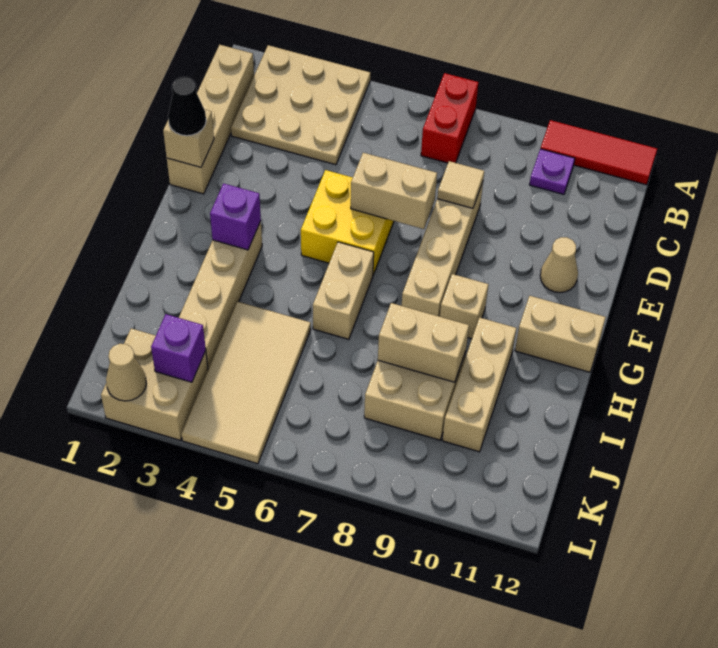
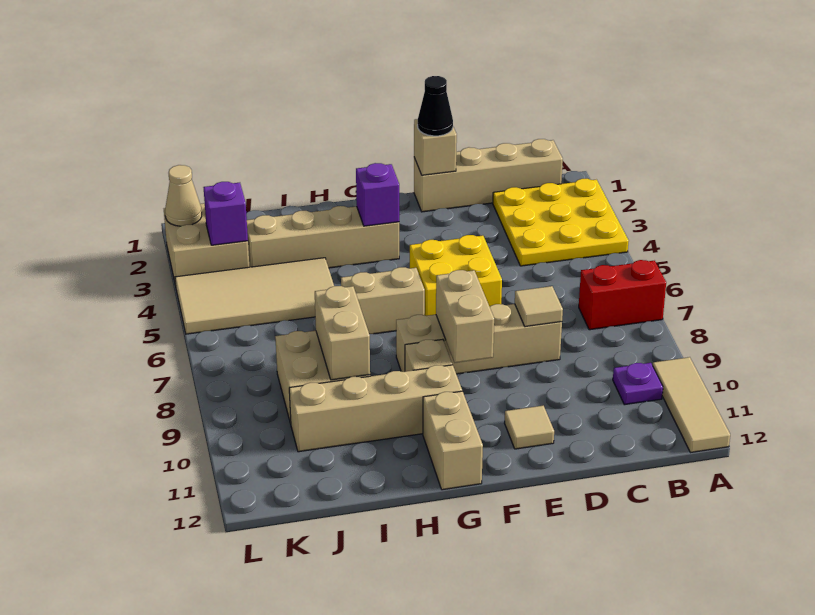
tan plate A2:C4 level 1 -> yellow plate A2:C4 level 1
red tile A10:A12 level 1 -> tan tile A10:A12 level 1
tan brick E6:E7 level 2 -> tan brick F8:F9 level 2
tan cone E11 level 1 -> tan tile E11 level 1
tan brick H10:J10 level 1 -> tan brick G10:J10 level 1

